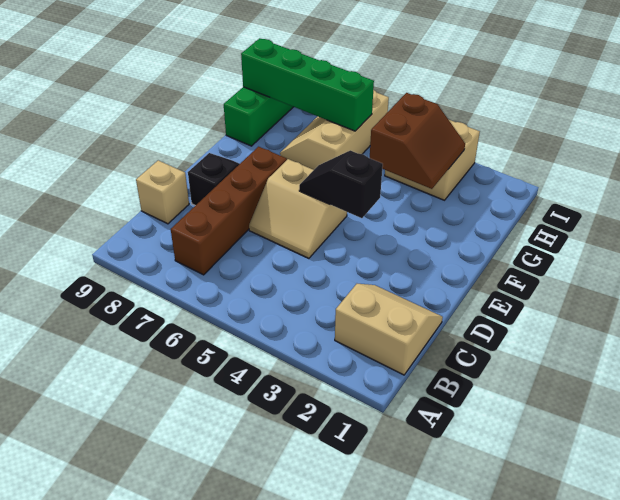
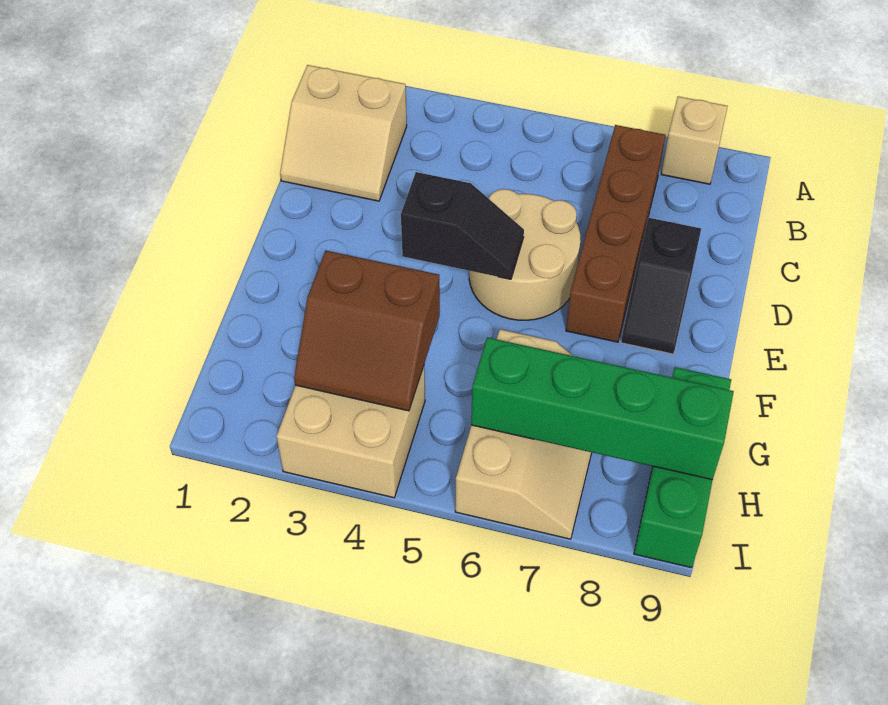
tan brick C9 level 1 -> tan brick A8 level 1
tan slope D5:E6 level 1 top E -> tan round brick D5:E6 level 1
brown slope G3:H4 level 2 top 4 -> brown slope G3:H4 level 2 top G

